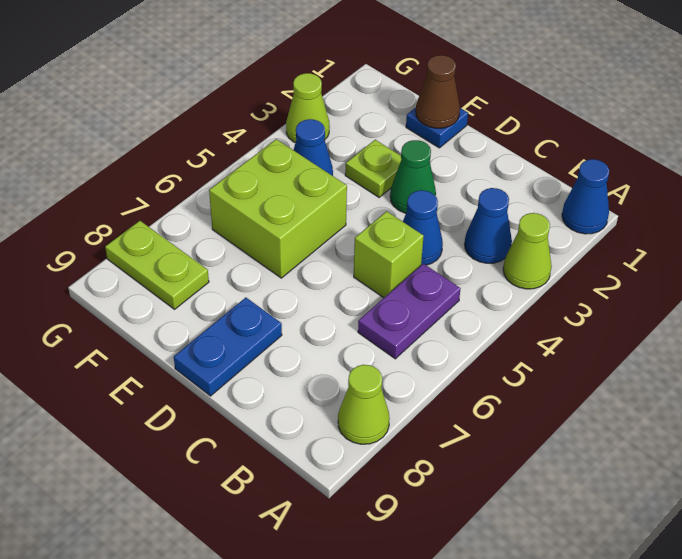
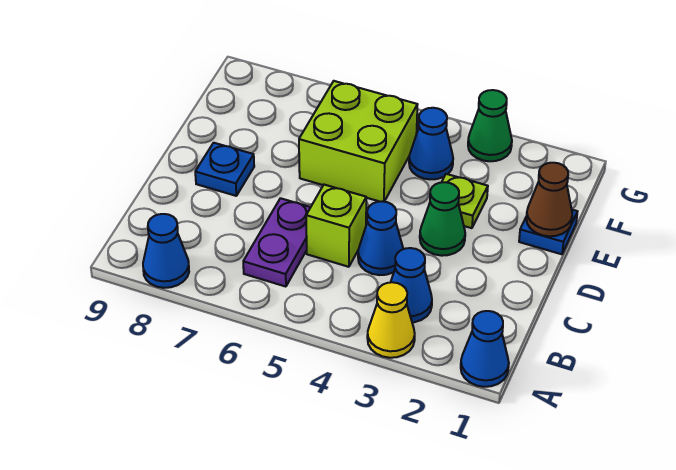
lime cone A3 level 1 -> yellow cone A3 level 1
lime cone A8 level 1 -> blue cone A8 level 1
purple plate B5:B6 level 1 -> purple plate B6:C6 level 1
blue plate D8:D9 level 1 -> blue plate D8 level 1
lime plate F8:G8 level 1 -> none
lime cone G3 level 1 -> green cone G3 level 1

